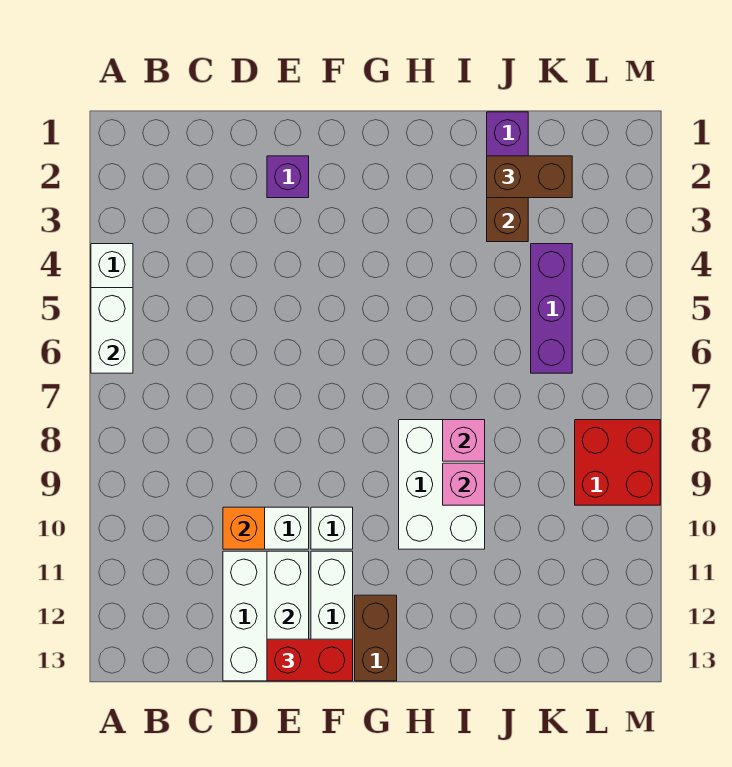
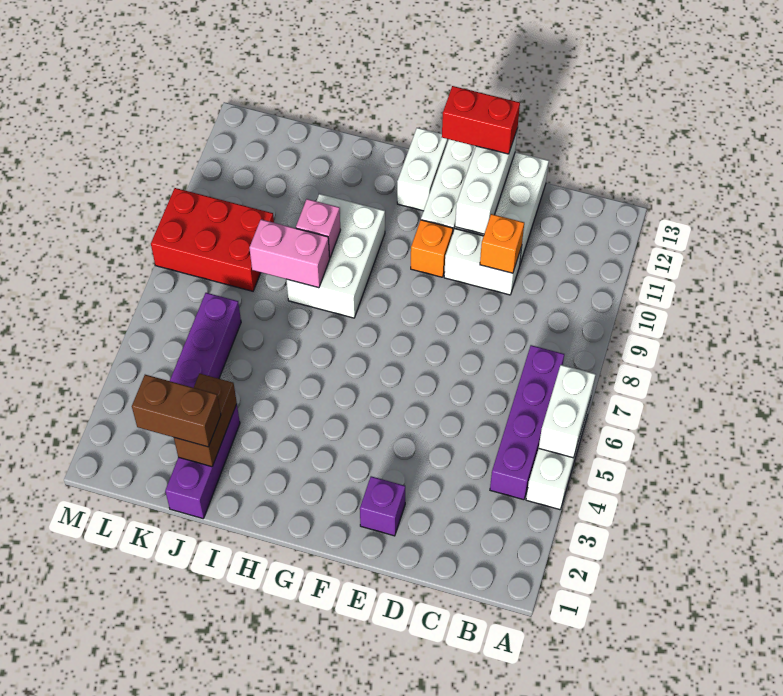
none -> purple brick B4:B7 level 1
white brick F10 level 1 -> orange brick F10 level 1
brown brick G12:G13 level 1 -> white brick G12:G13 level 1
pink brick I8 level 2 -> pink brick I8:J8 level 2
red brick L8:M9 level 1 -> red brick K8:M9 level 1

